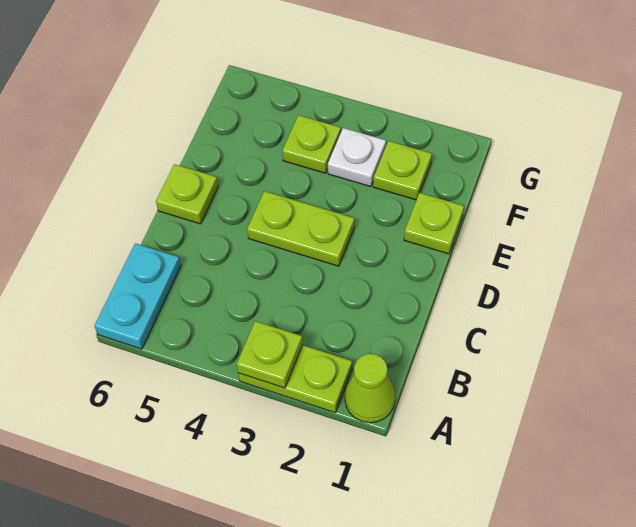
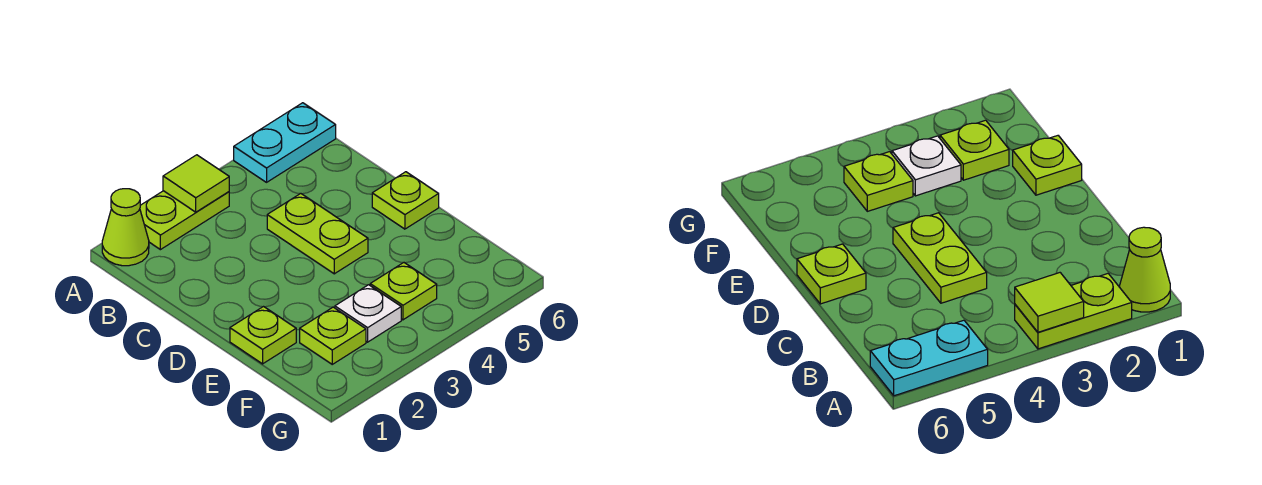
lime plate A3 level 2 -> lime tile A3 level 2
cyan plate A6:B6 level 1 -> cyan plate A5:A6 level 1
lime plate D3:D4 level 1 -> lime plate C4:D4 level 1

